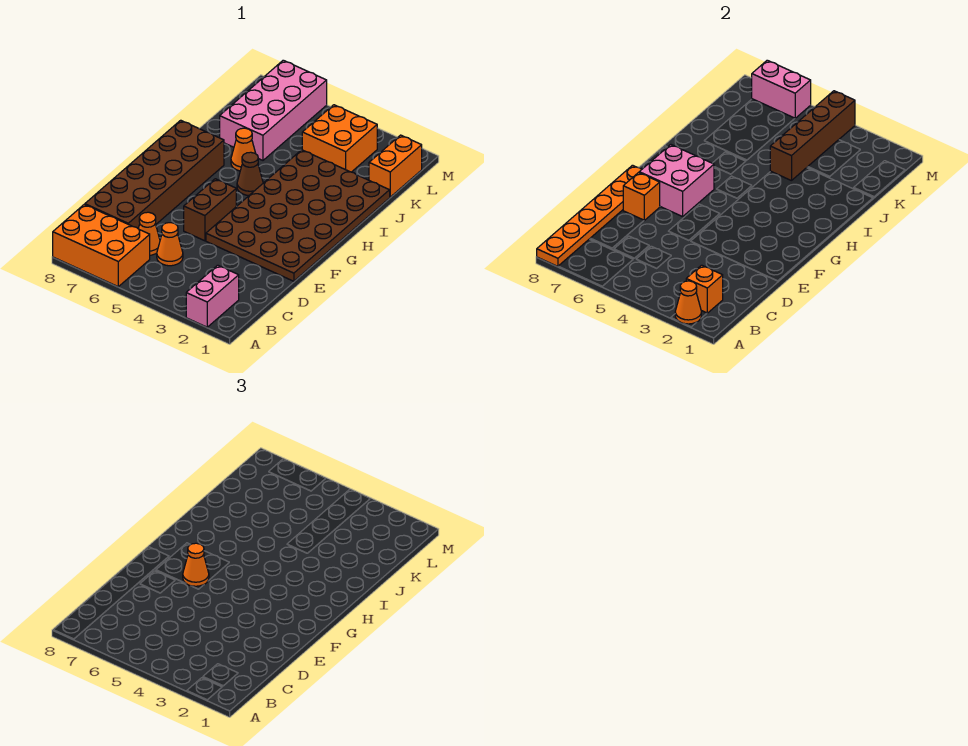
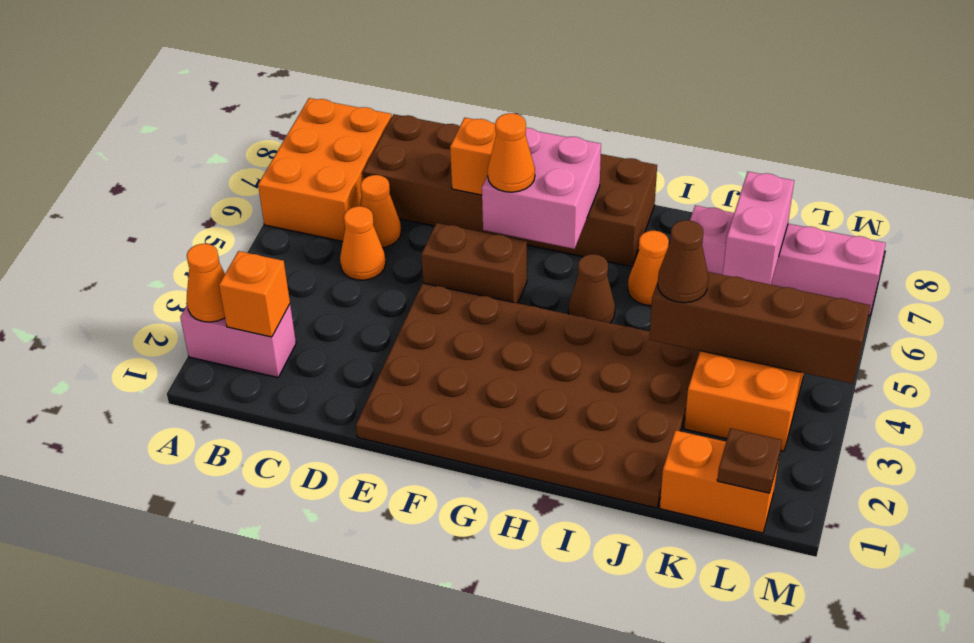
orange plate A8:F8 level 2 -> none
none -> brown cone J4 level 3
pink brick J6:M7 level 1 -> pink brick J7:M7 level 1
none -> brown plate L1 level 2
pink brick M6:M7 level 2 -> pink brick K6:K7 level 2

